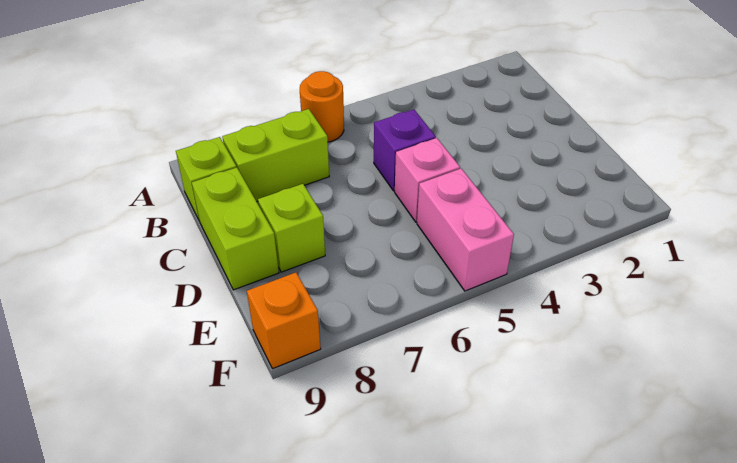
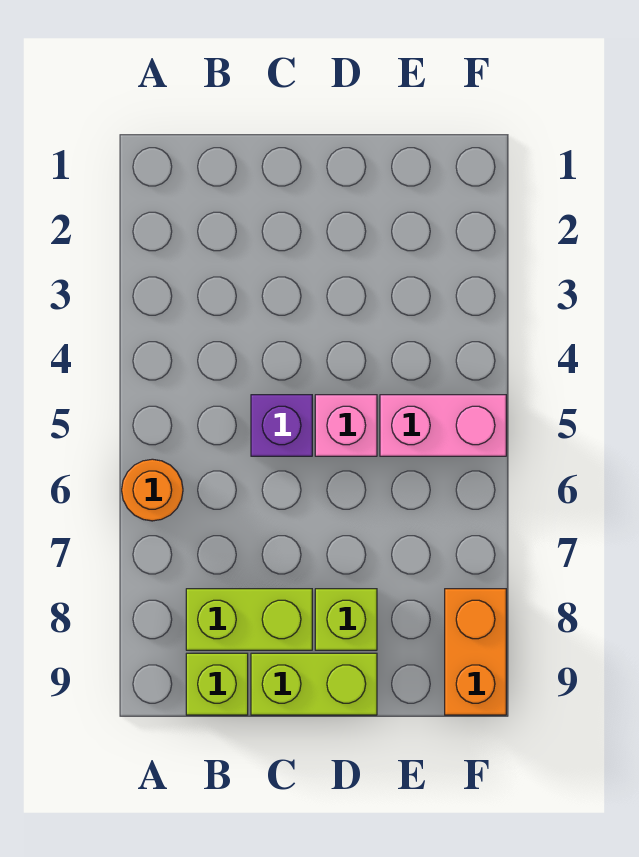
lime brick B7:B8 level 1 -> lime brick B8:C8 level 1
orange brick F9 level 1 -> orange brick F8:F9 level 1

